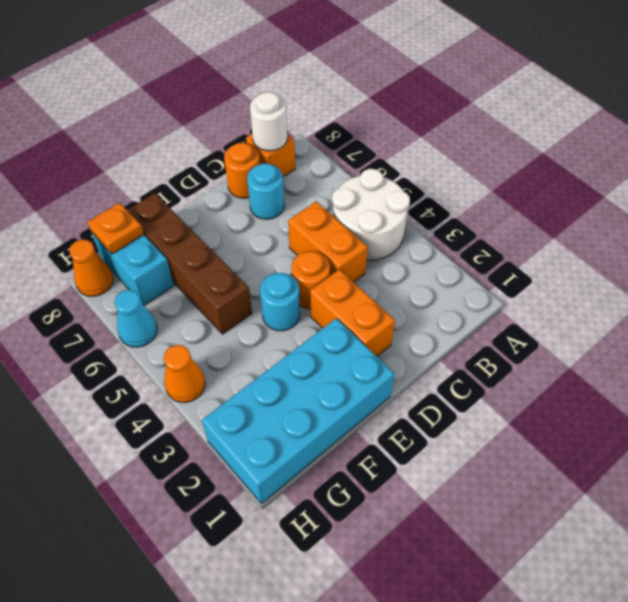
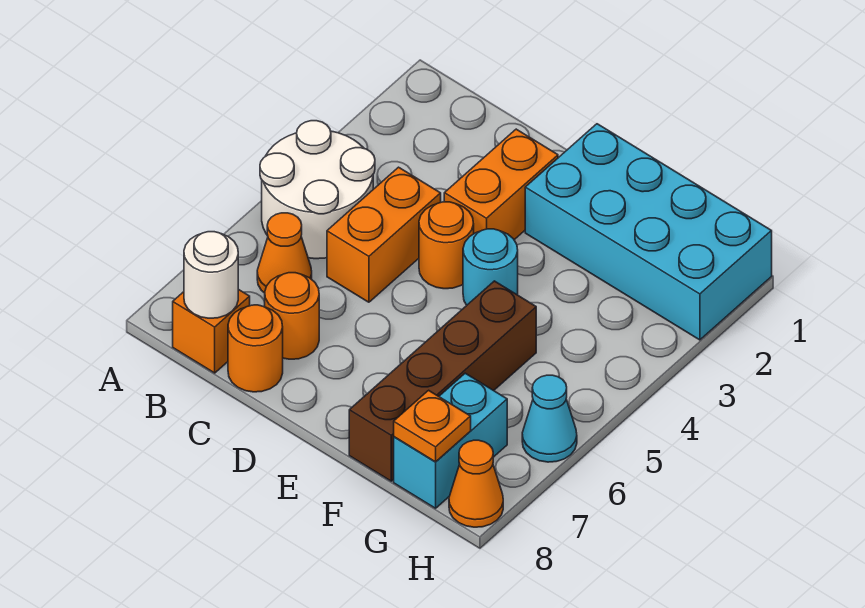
cyan round brick C7 level 1 -> orange round brick C7 level 1
orange cone H4 level 1 -> orange cone B6 level 1

